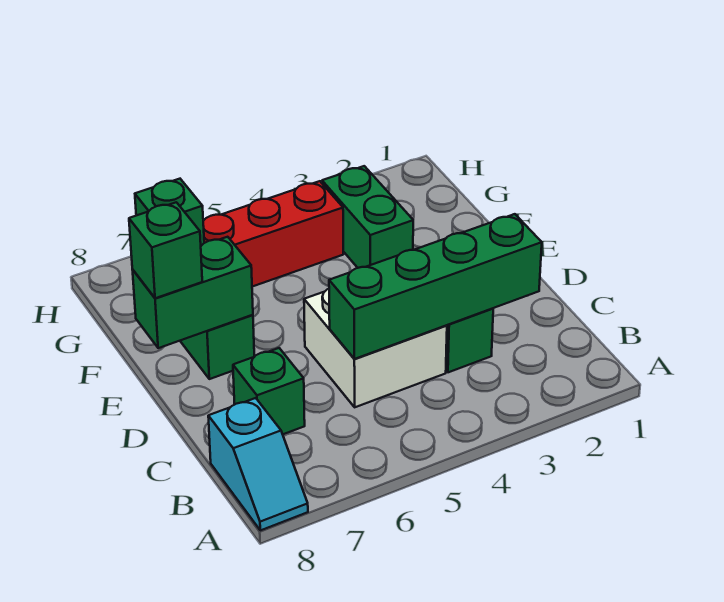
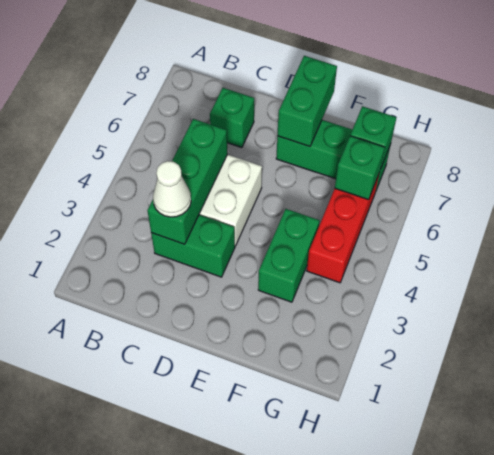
cyan slope A8:B8 level 1 top B -> none
green brick C2:C5 level 2 -> green brick C3:C5 level 2
none -> white cone C3 level 3
green brick E8 level 3 -> green brick G6 level 2
green brick F3:G3 level 1 -> green brick F3:F4 level 1

